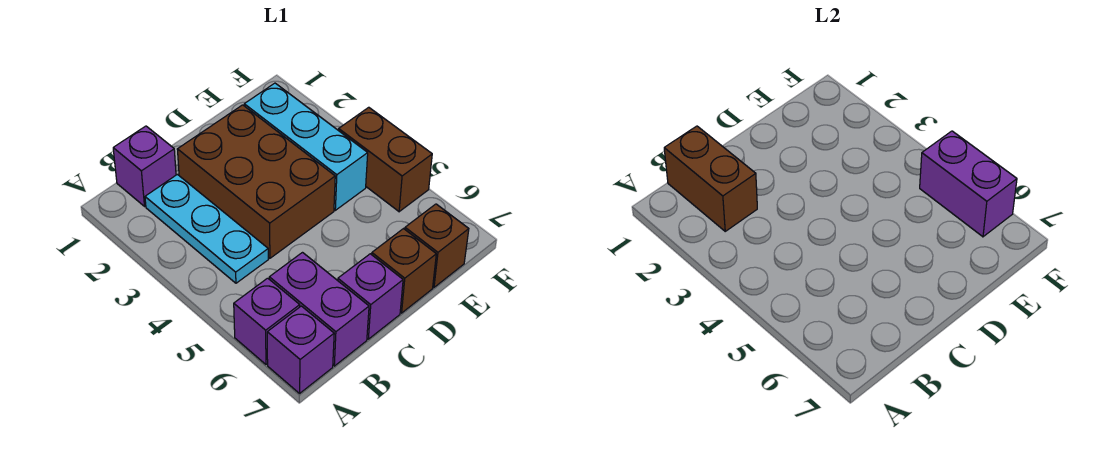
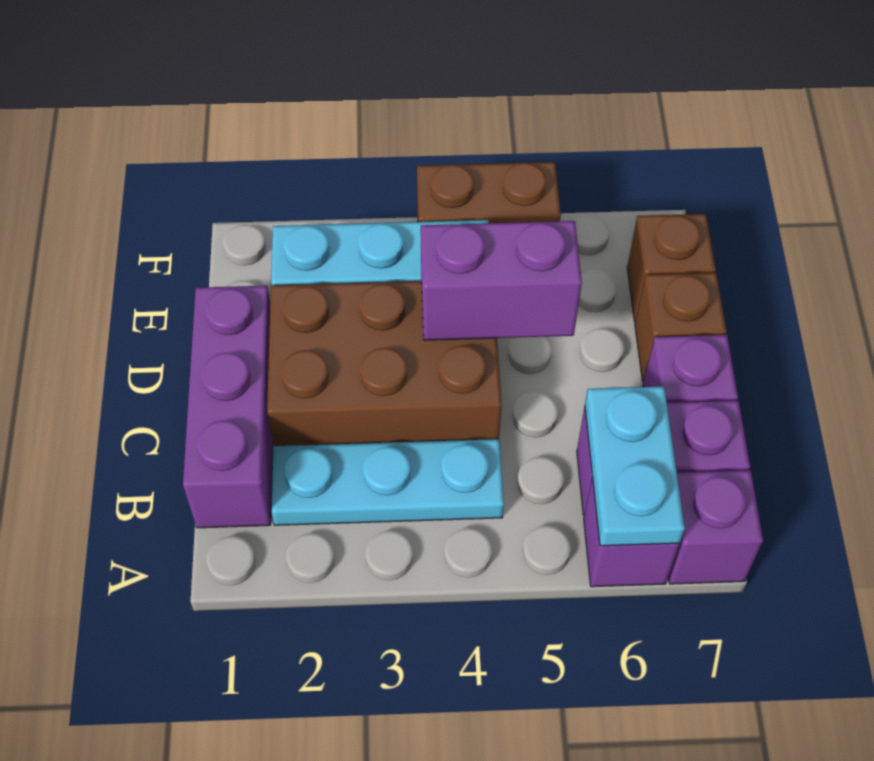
none -> cyan plate A6:B6 level 2
purple brick B1 level 1 -> purple brick B1:D1 level 1
brown brick B1:B2 level 2 -> none
purple brick F5:F6 level 2 -> purple brick D4:D5 level 2

